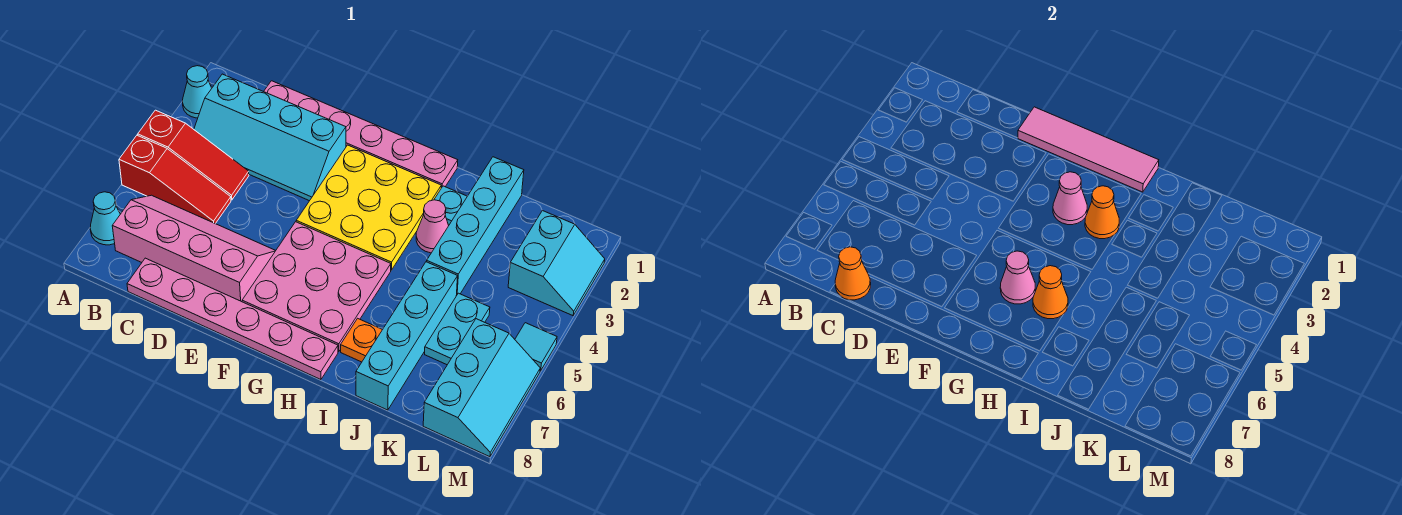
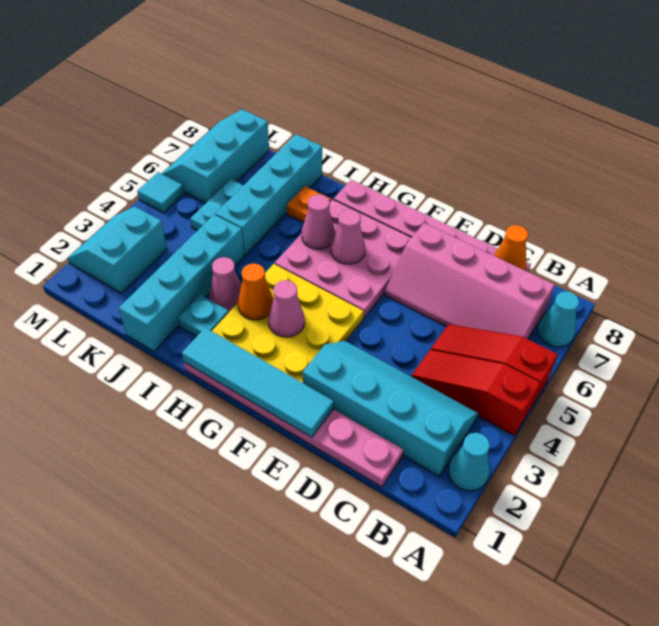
pink tile E1:H1 level 2 -> cyan tile E1:H1 level 2
orange cone H6 level 2 -> pink cone H6 level 2

